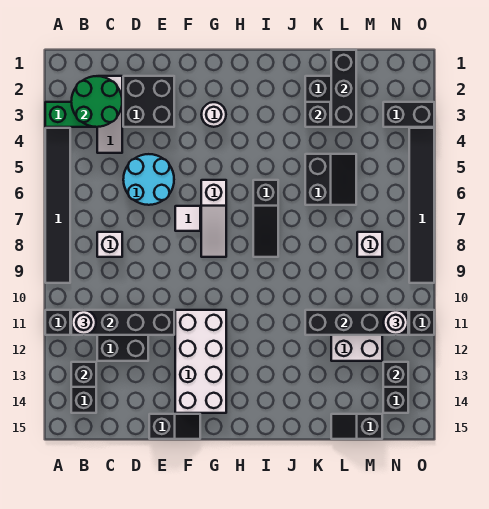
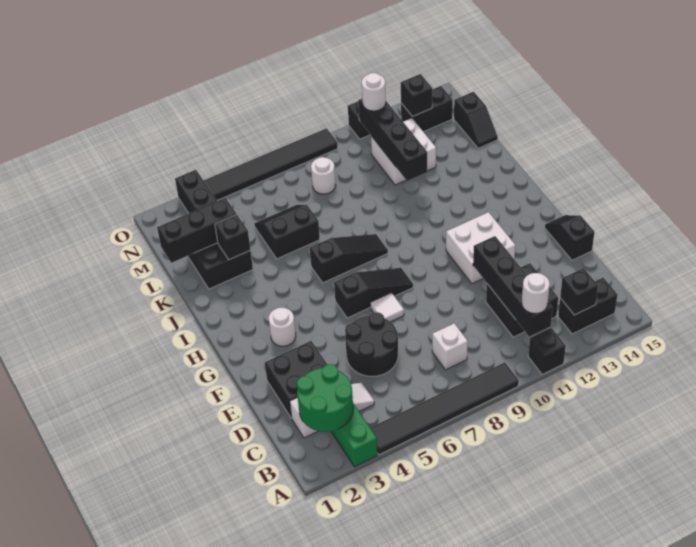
cyan round brick D5:E6 level 1 -> black round brick D5:E6 level 1
white brick F11:G14 level 1 -> white brick F11:G12 level 1
white slope G6:G8 level 1 top 6 -> black slope G6:G8 level 1 top 6
white brick M8 level 1 -> white round brick M8 level 1

